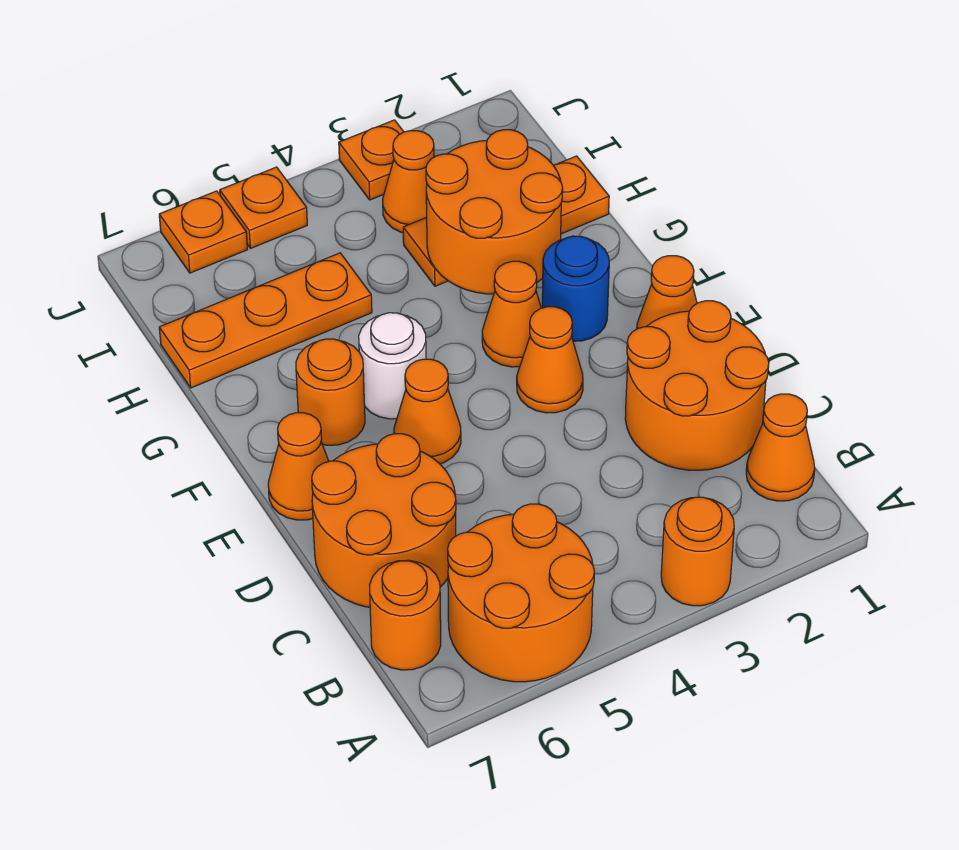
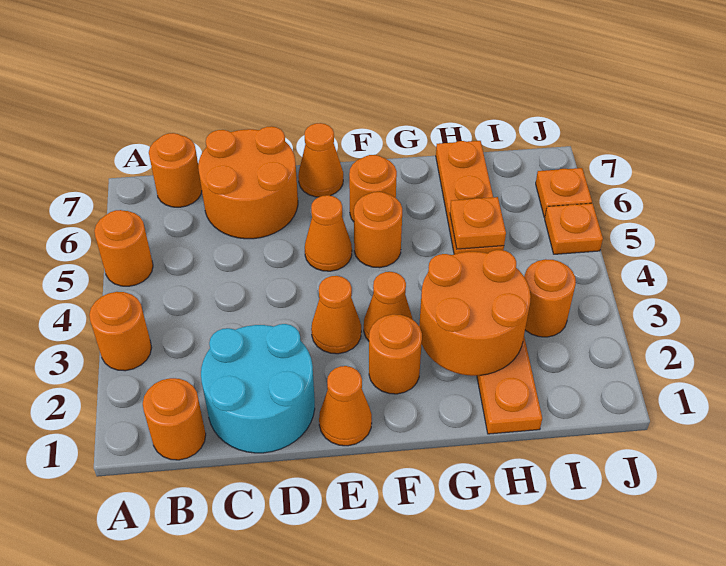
orange round brick A5:B6 level 1 -> orange round brick A5 level 1
orange cone B1 level 1 -> orange round brick B1 level 1
orange round brick C1:D2 level 1 -> cyan round brick C1:D2 level 1
blue round brick F2 level 1 -> orange round brick F2 level 1
white round brick F5 level 1 -> orange round brick F5 level 1
orange cone I3 level 1 -> orange round brick I3 level 1
orange plate J3 level 1 -> orange plate H5 level 2

